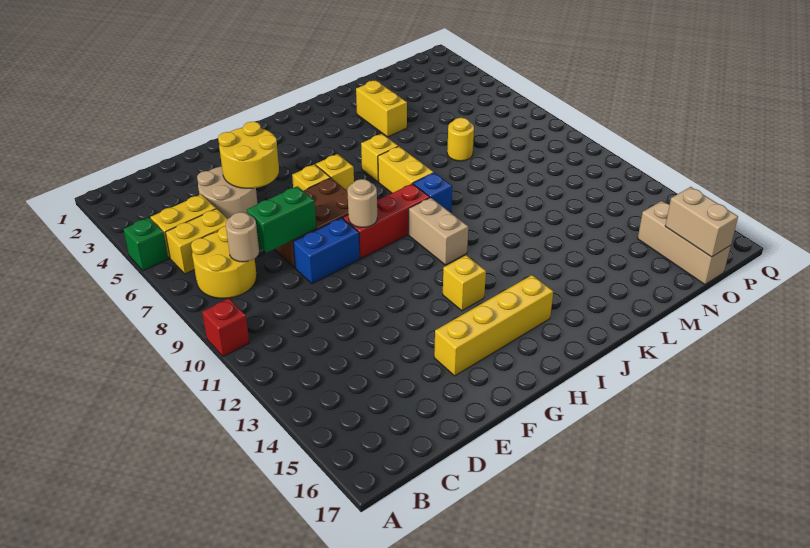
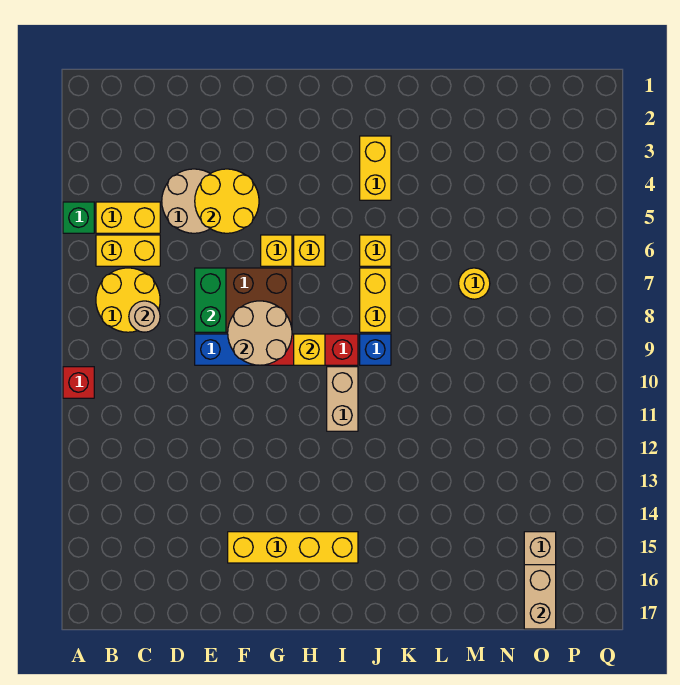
green brick D8:E8 level 2 -> green brick E7:E8 level 2
tan round brick G9 level 2 -> tan round brick F8:G9 level 2
yellow brick H13 level 1 -> yellow brick H9 level 2
yellow brick L3:L4 level 1 -> yellow brick J3:J4 level 1

